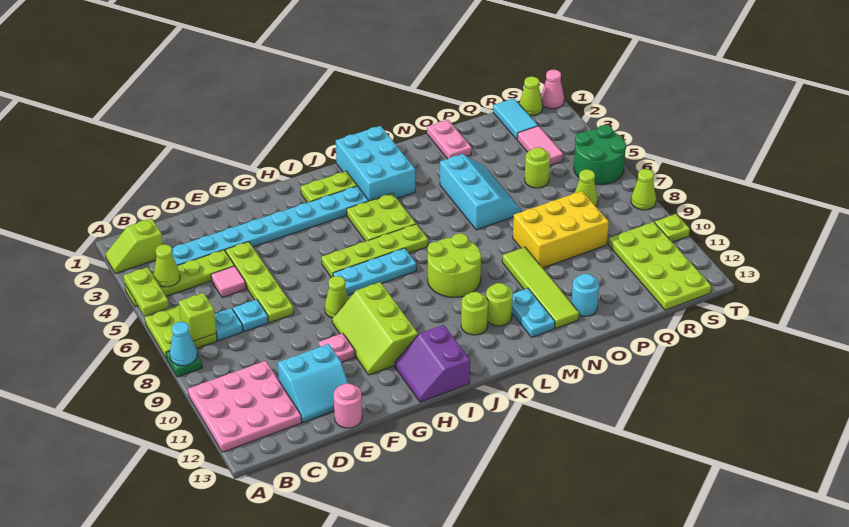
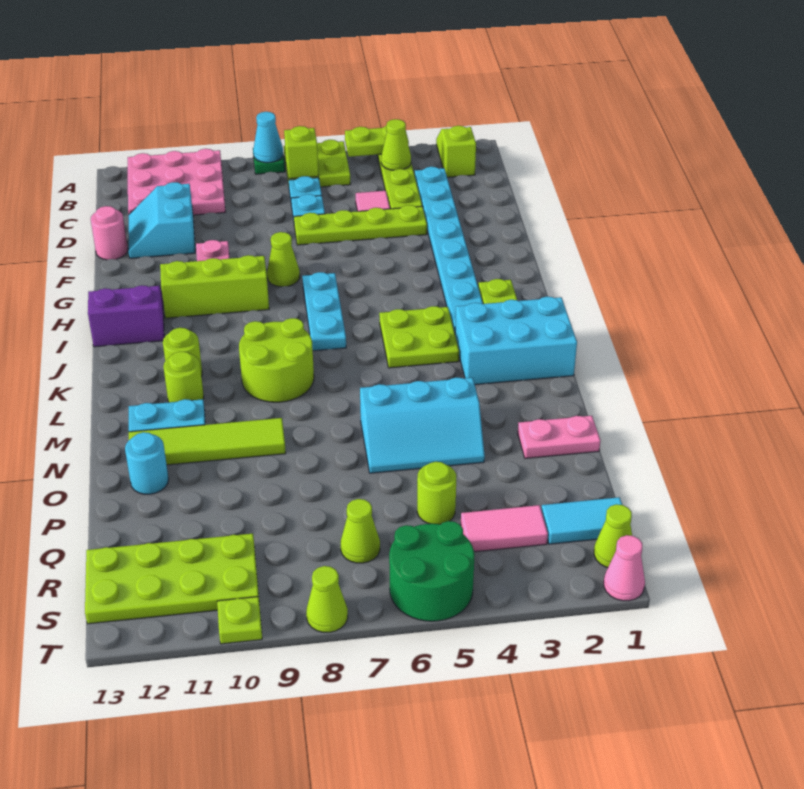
lime plate H6:K6 level 1 -> none
yellow brick O8:Q9 level 1 -> none

